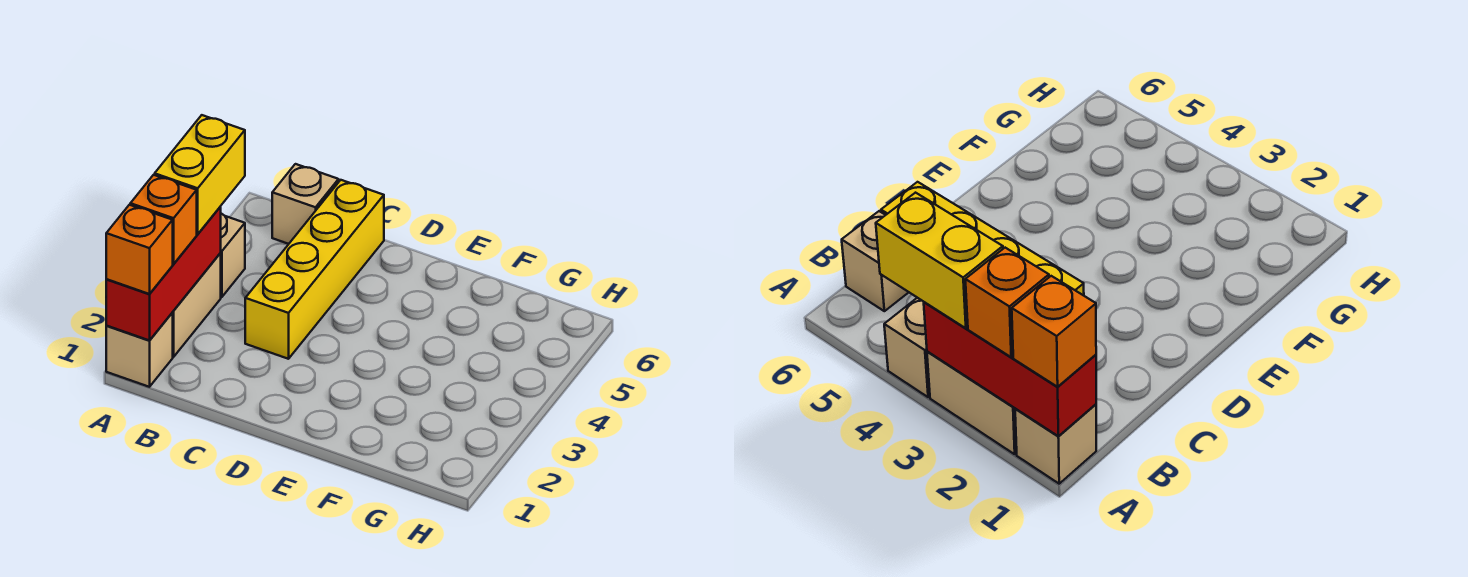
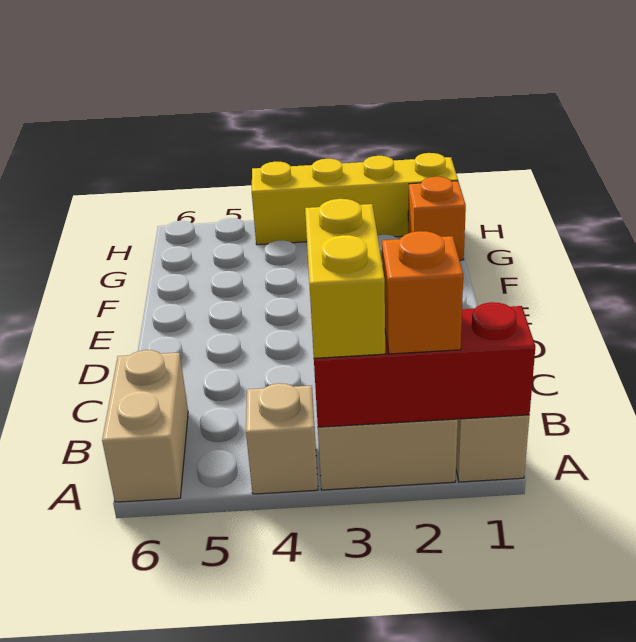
orange brick A1 level 3 -> orange brick G1 level 1
yellow brick A3:A4 level 3 -> yellow brick A3:B3 level 3
tan brick B6 level 1 -> tan brick A6:B6 level 1
yellow brick C3:C6 level 1 -> yellow brick H1:H4 level 1

